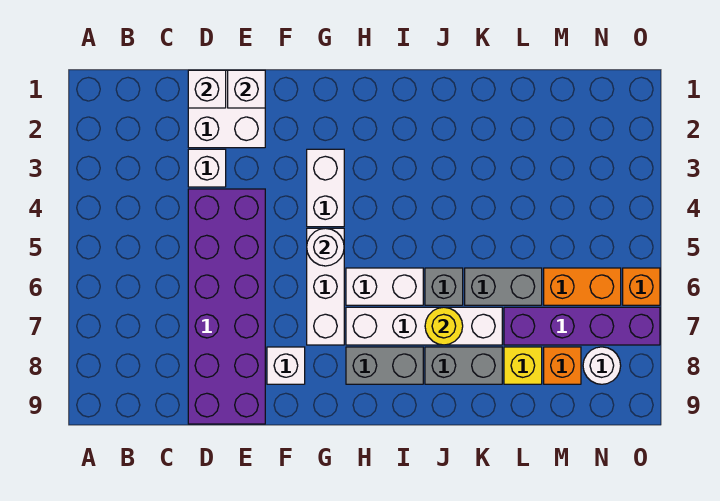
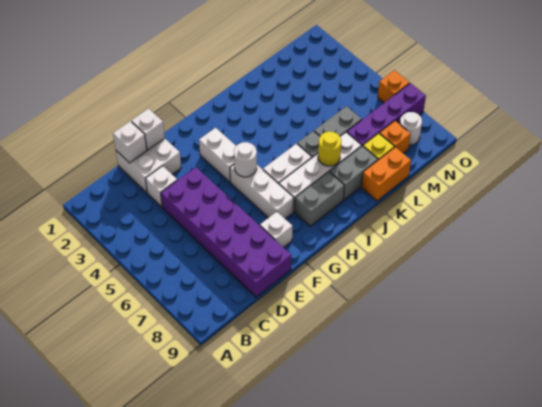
orange brick M6:N6 level 1 -> orange brick K9:L9 level 1

